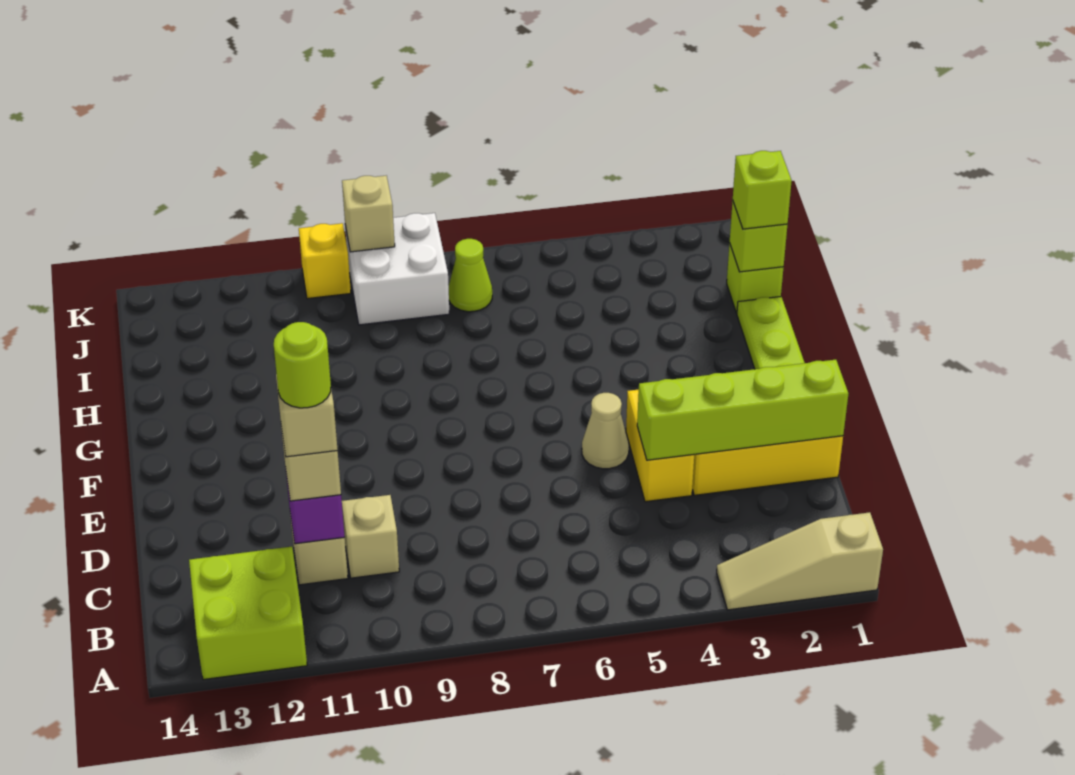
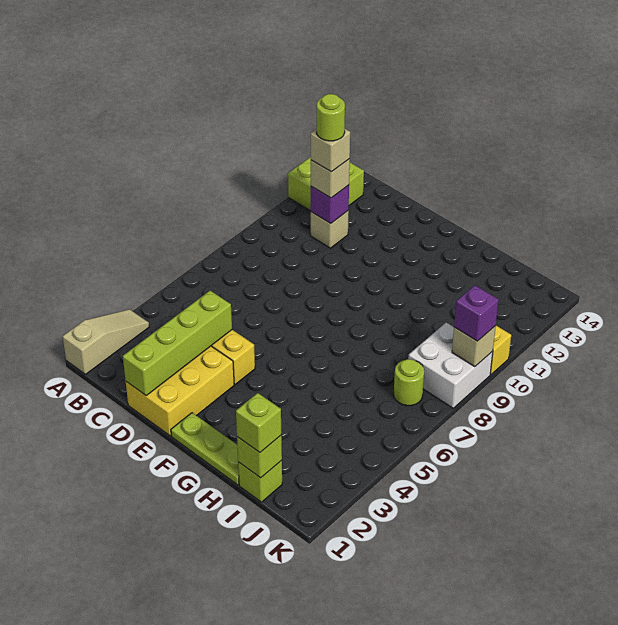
tan brick C10 level 1 -> none
tan cone E5 level 1 -> none
lime cone J7 level 1 -> lime round brick J7 level 1
none -> purple brick K9 level 3

